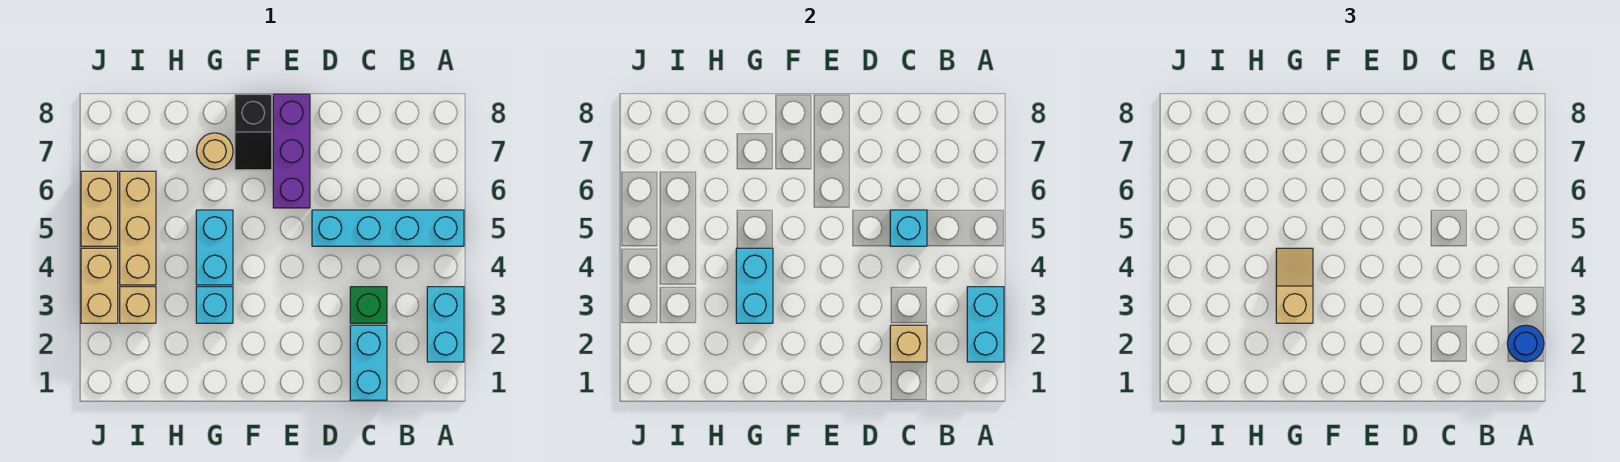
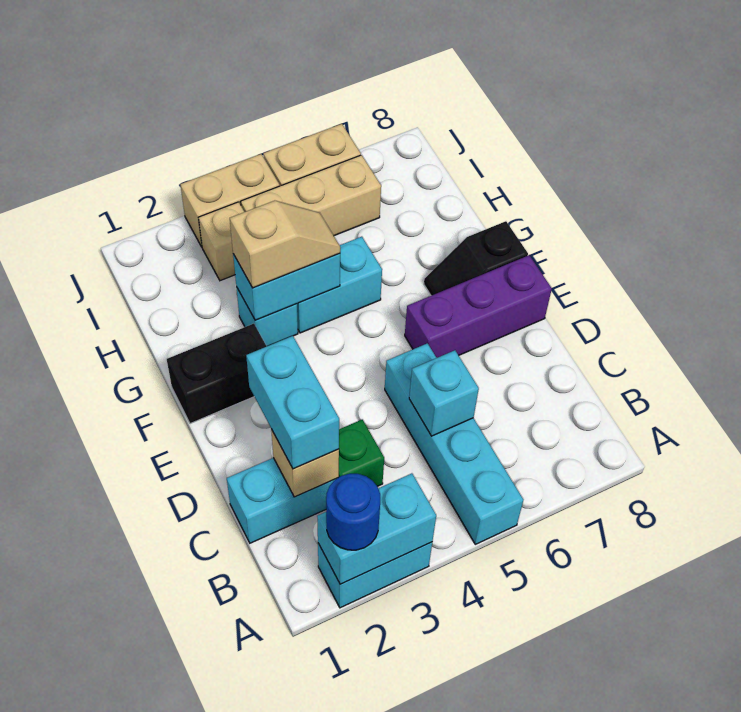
none -> cyan brick C2:D2 level 3
none -> black brick F1:F2 level 1
tan round brick G7 level 1 -> none

